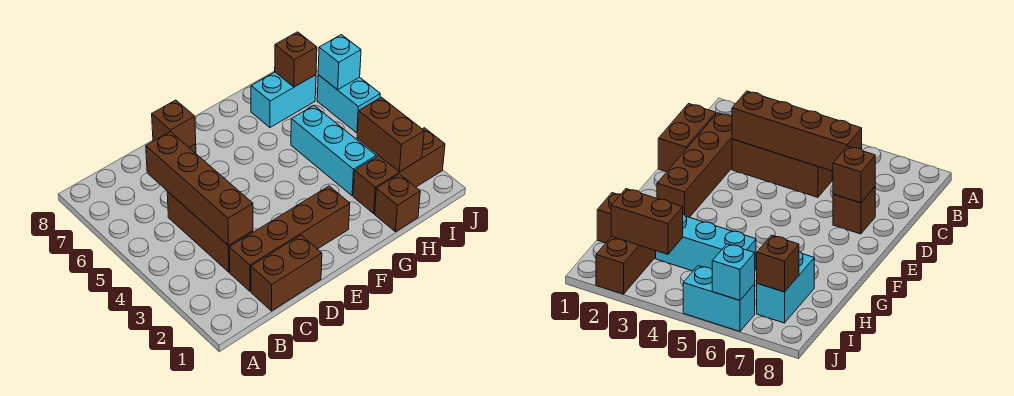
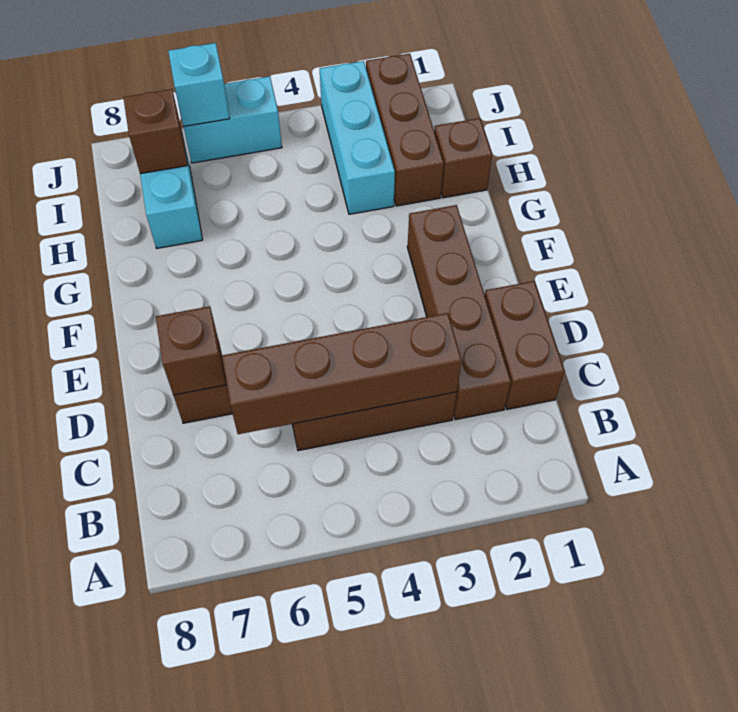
cyan brick H3:H5 level 1 -> cyan brick H3:J3 level 1
brown brick I2:I3 level 2 -> none

